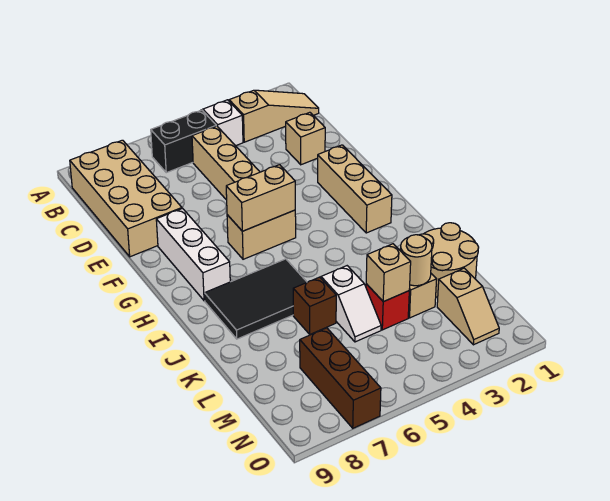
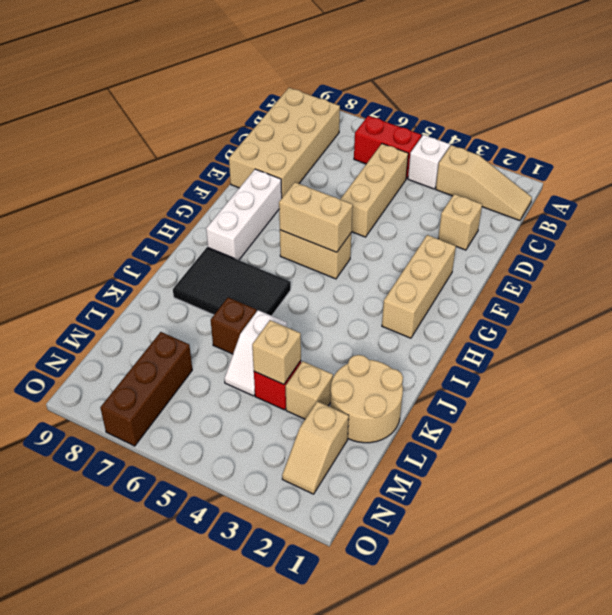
black brick B5:B6 level 1 -> red brick B5:B6 level 1
tan round brick L3 level 2 -> none

